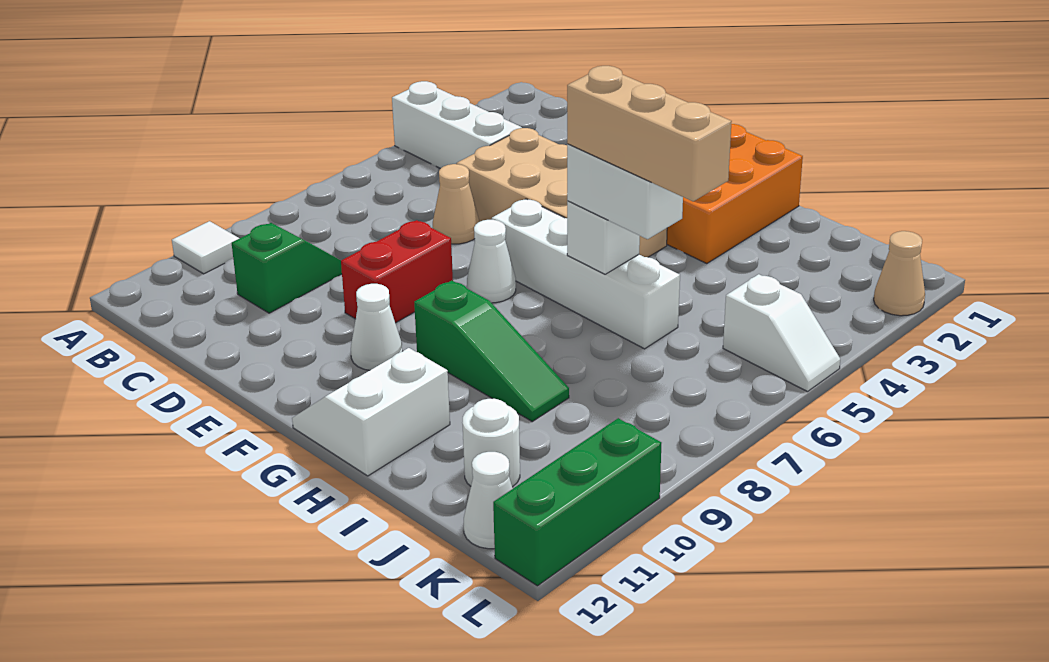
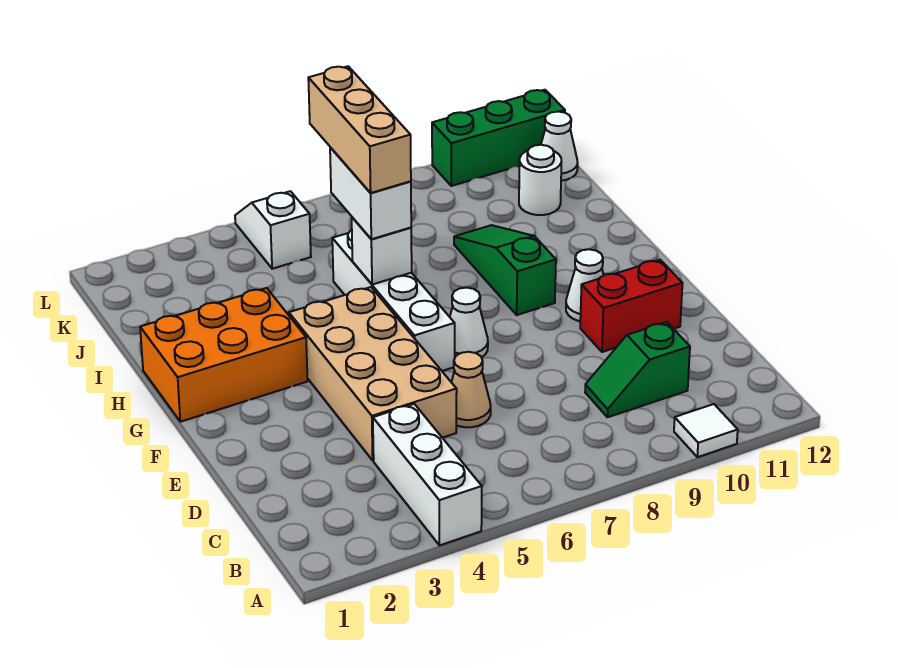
red brick E8:E9 level 1 -> red brick E10:E11 level 1
white slope G11:H12 level 1 top H -> none
tan cone L2 level 1 -> none

